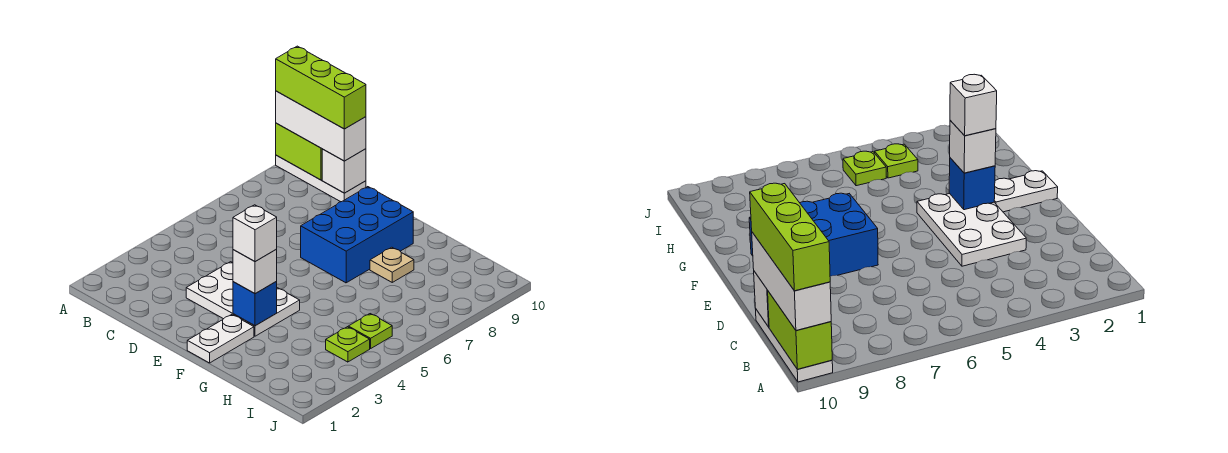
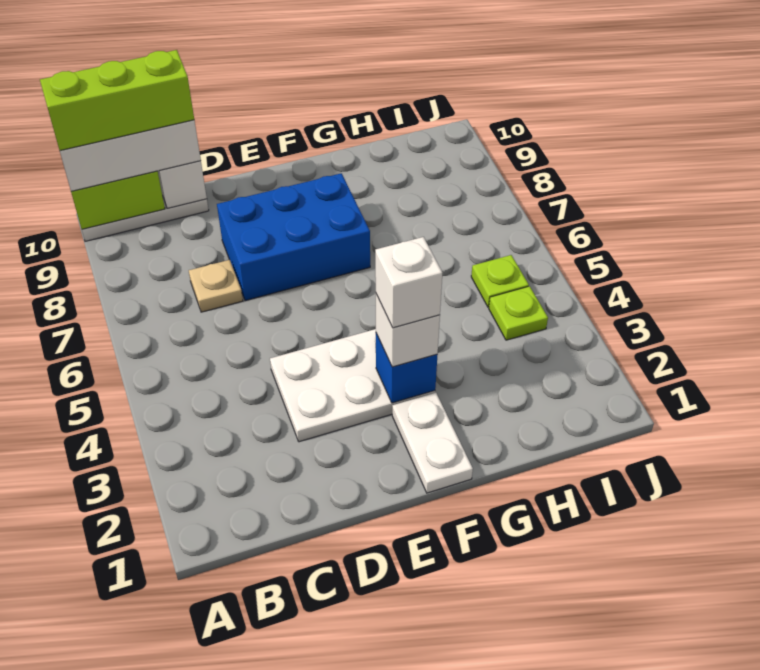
blue brick E7:F9 level 1 -> blue brick D7:F8 level 1
tan plate G8 level 1 -> tan plate C7 level 1

